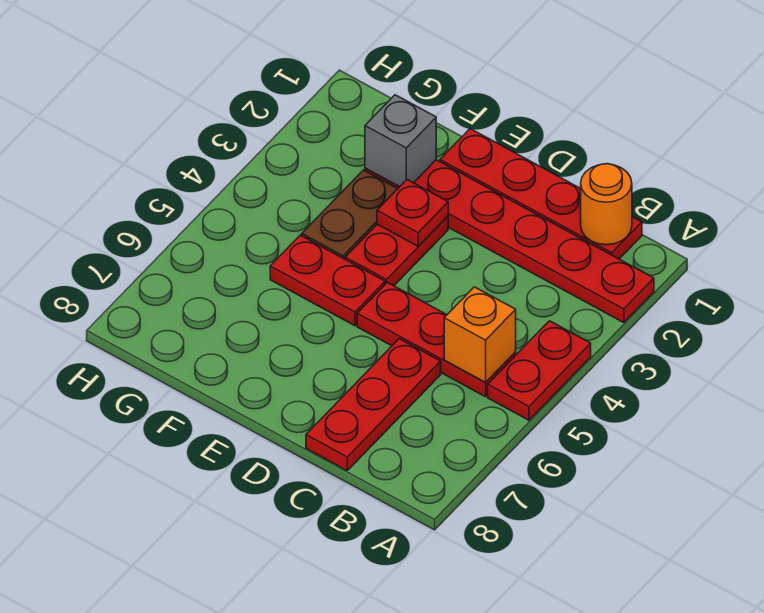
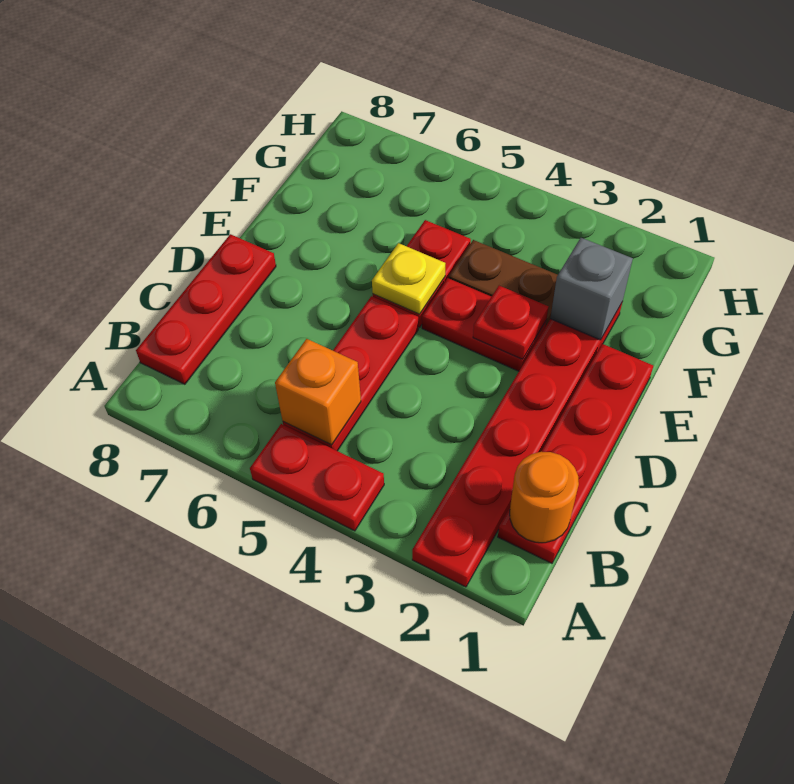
red plate C6:C8 level 1 -> red plate B8:D8 level 1
none -> yellow plate E5 level 2

